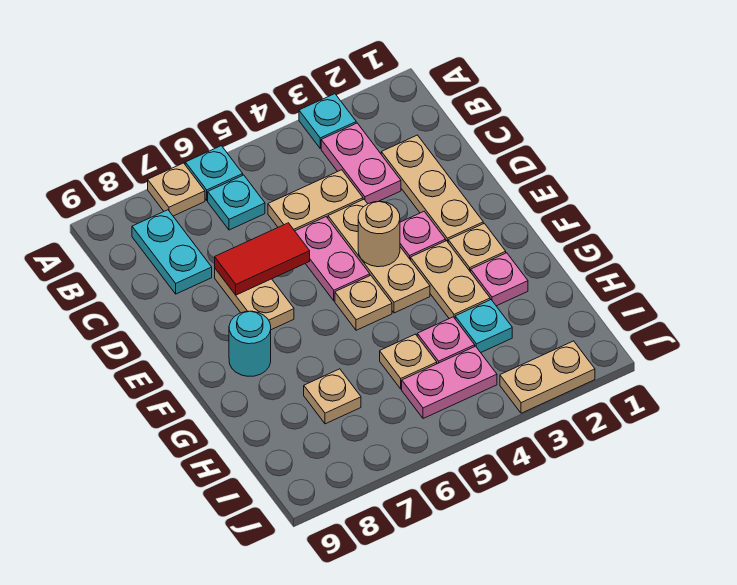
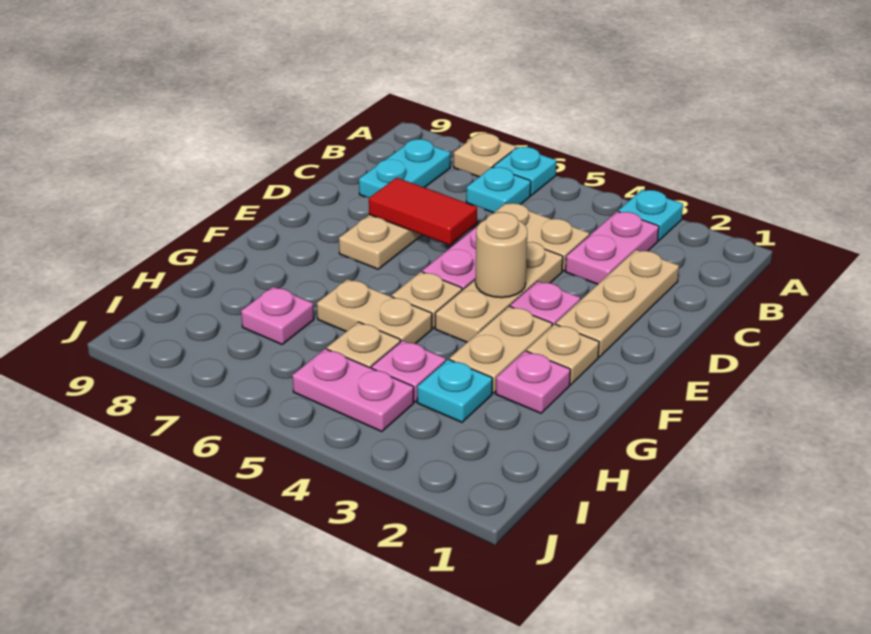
cyan round brick F8 level 1 -> none
tan plate H7 level 1 -> pink plate H7 level 1
tan plate J2:J3 level 1 -> tan plate G5:G6 level 1

